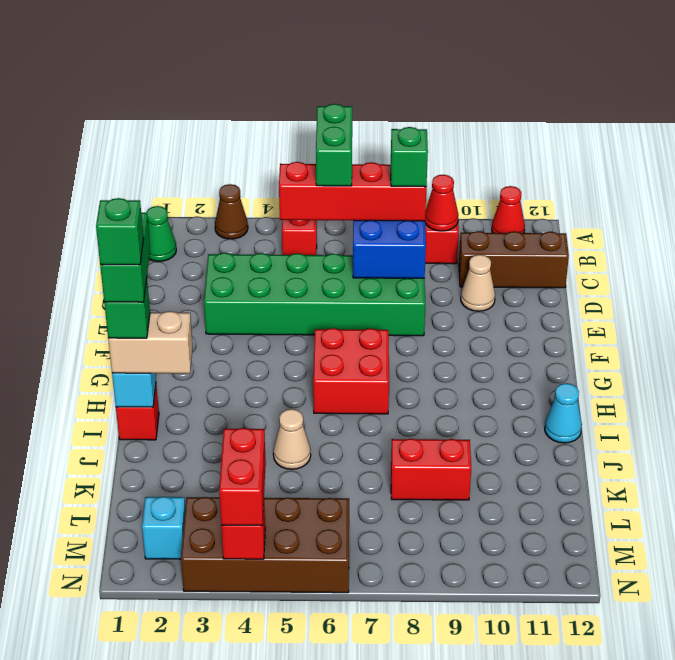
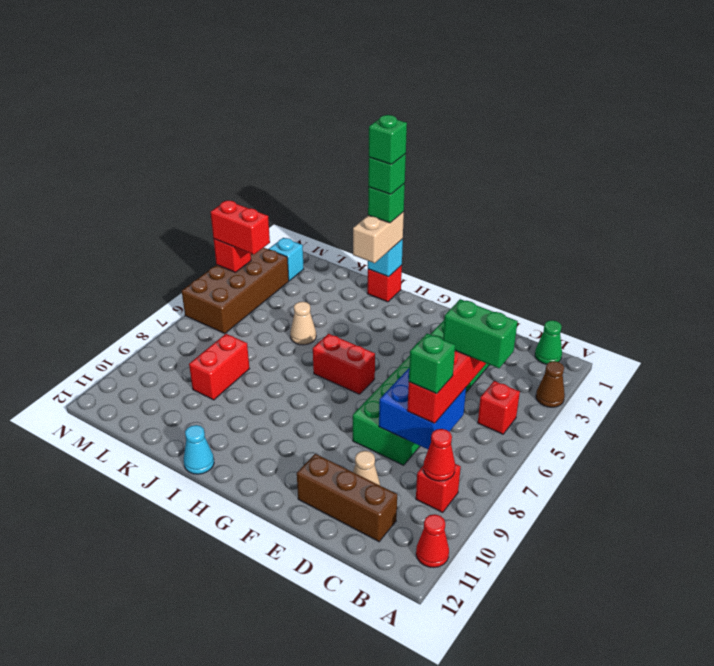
brown brick C10:C12 level 1 -> brown brick C11:E11 level 1
red brick G6:H7 level 1 -> red brick G6:H6 level 1
green brick H1:I1 level 5 -> green brick I1 level 5

